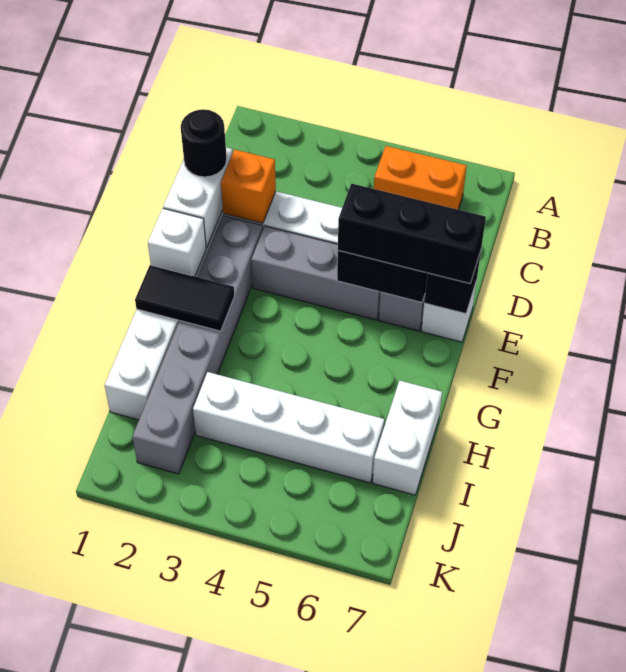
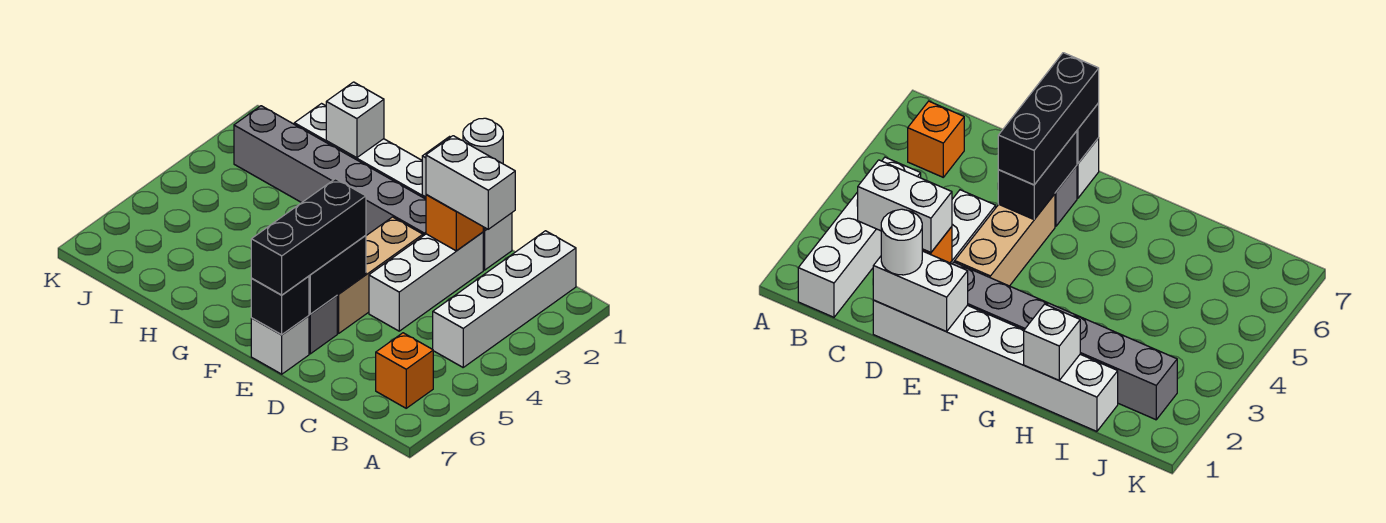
orange brick B5:B6 level 1 -> orange brick B6 level 1
black round brick D1 level 3 -> white round brick D1 level 3
grey brick E3:E5 level 1 -> tan brick E3:E5 level 1
white brick F1 level 2 -> white brick H1 level 2
black tile G1:G2 level 2 -> none
white brick H7:I7 level 1 -> white brick C2:D2 level 3
white brick I3:I6 level 1 -> white brick B1:B4 level 1

